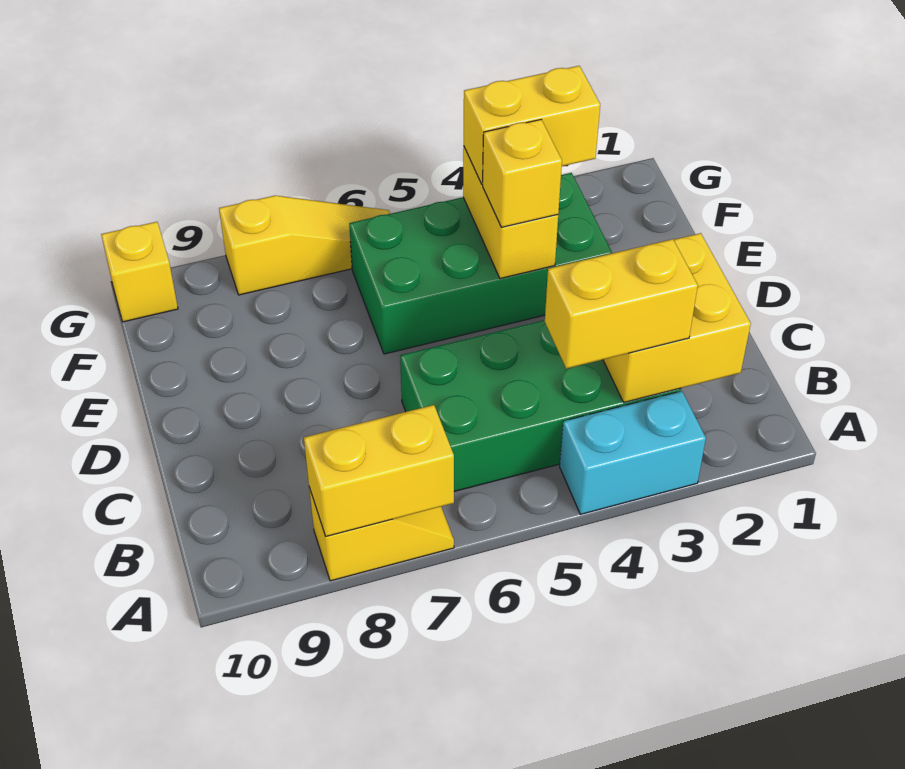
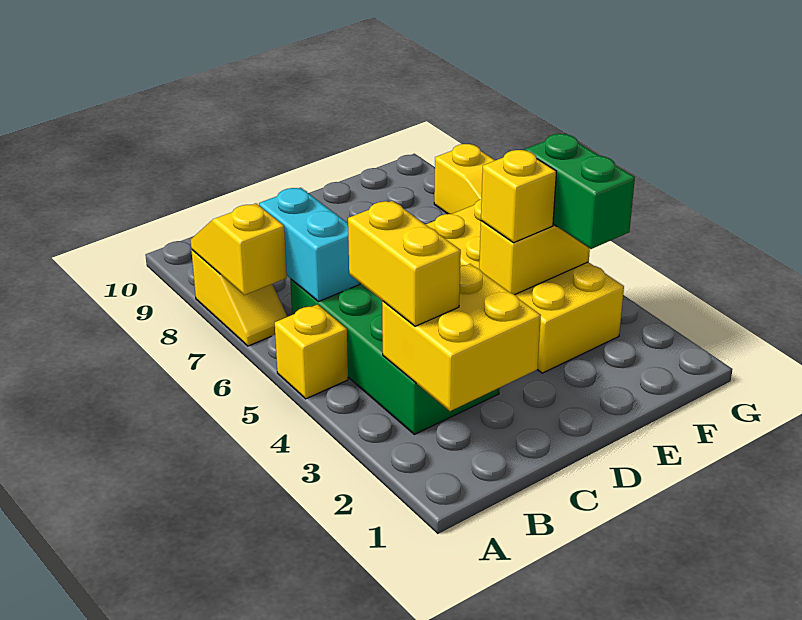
cyan brick A3:A4 level 1 -> cyan brick B6:B7 level 2
yellow brick A7:A8 level 2 -> yellow slope A7:A8 level 2 top 7
green brick E3:F6 level 1 -> yellow brick E3:F6 level 1
yellow brick F3:F4 level 3 -> green brick F3:F4 level 3
yellow brick G10 level 1 -> yellow brick A5 level 1

